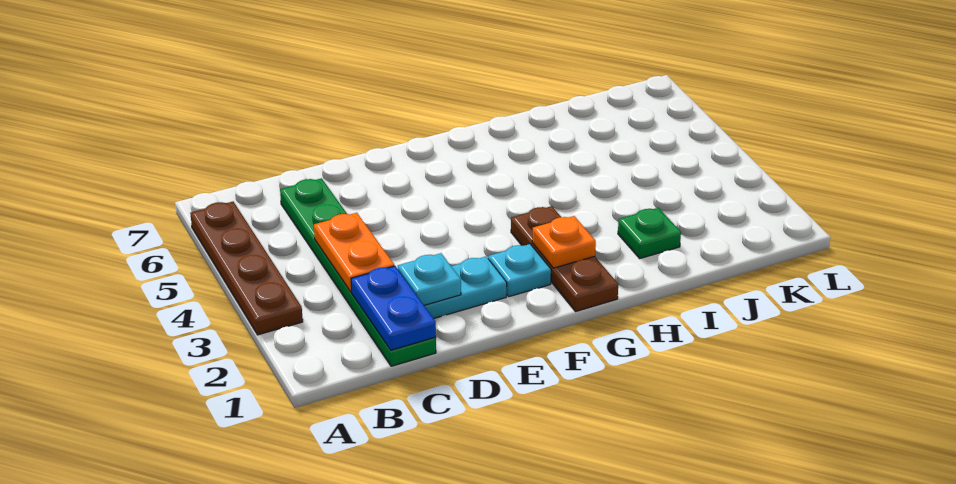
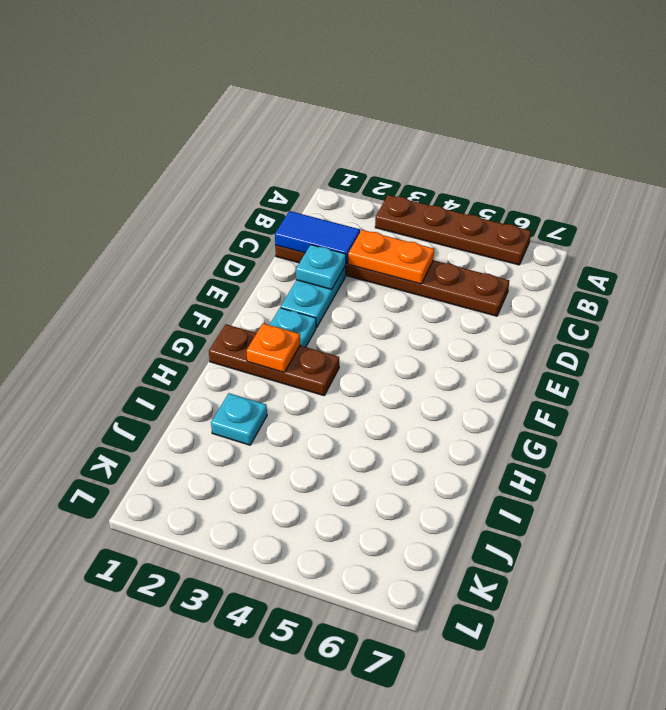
green plate C1:C6 level 1 -> brown plate C1:C6 level 1
blue plate C1:C2 level 2 -> blue tile C1:C2 level 2
green plate I2 level 1 -> cyan plate I2 level 1

